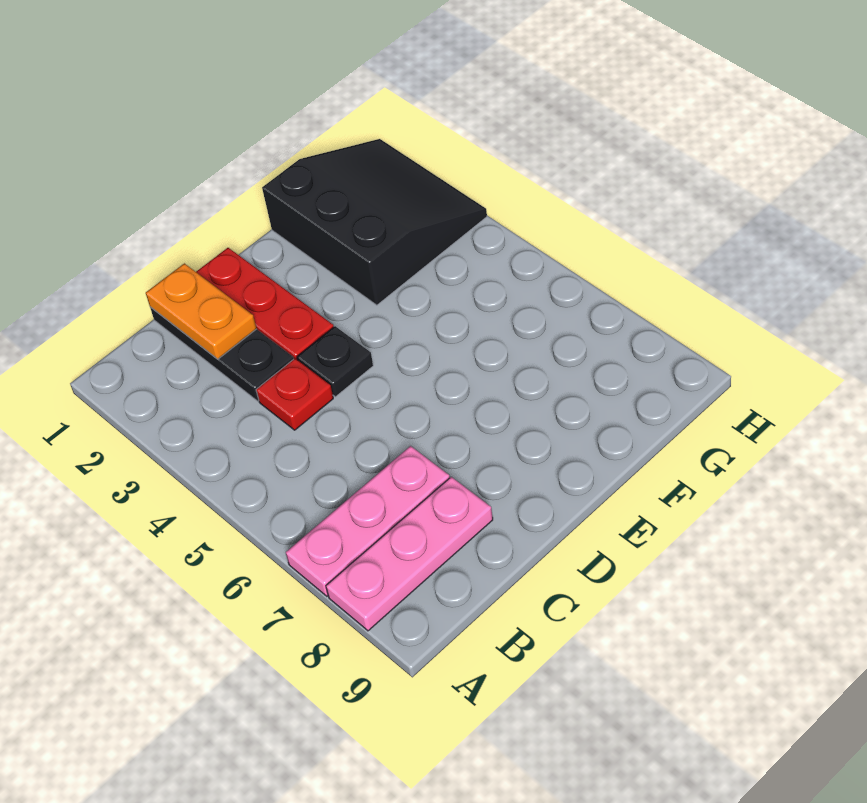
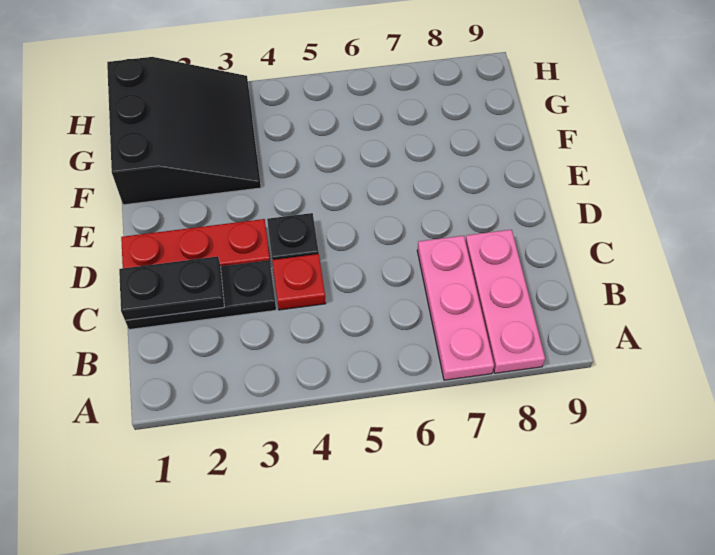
orange plate C1:C2 level 2 -> black plate C1:C2 level 2
black slope F1:H3 level 1 top F -> black slope F1:H3 level 1 top 1

